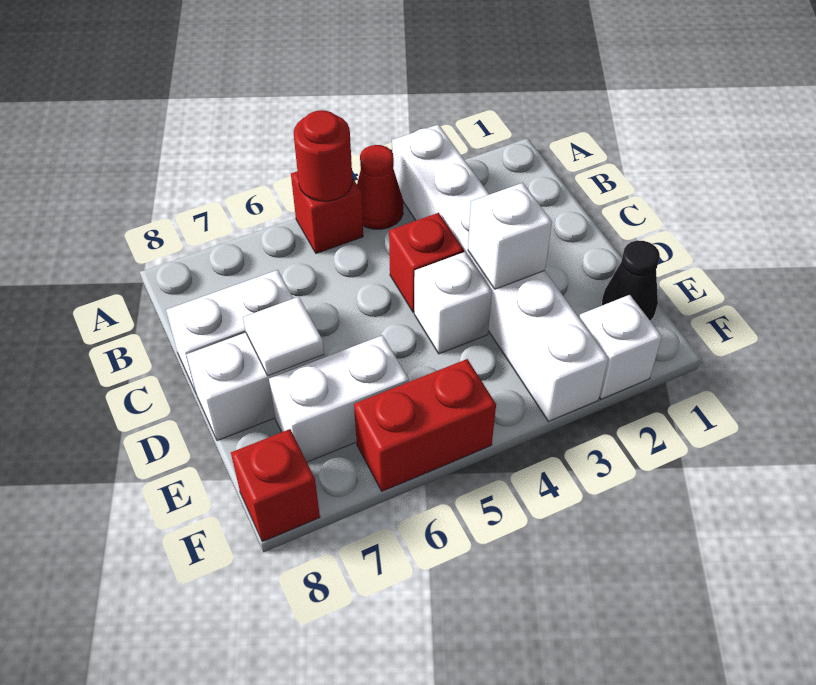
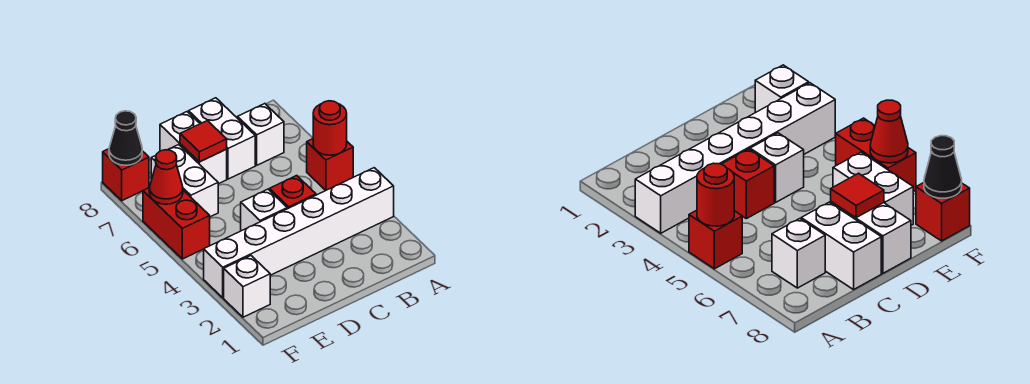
red cone A4 level 1 -> red cone F6 level 2
white brick D3 level 2 -> white brick B7 level 1
white tile D7 level 2 -> red tile D7 level 2
black cone E1 level 1 -> black cone F8 level 2

